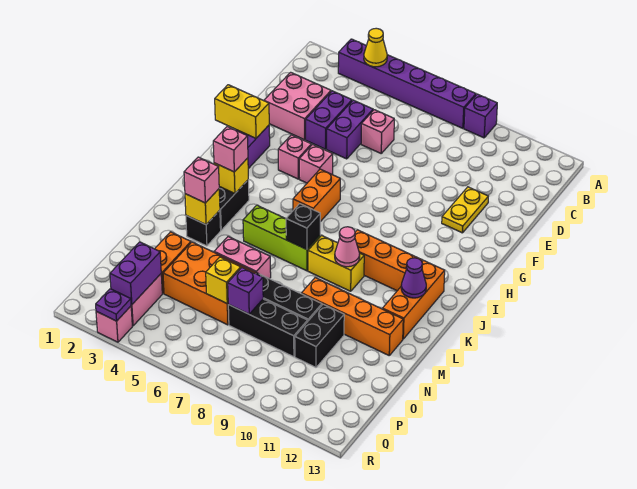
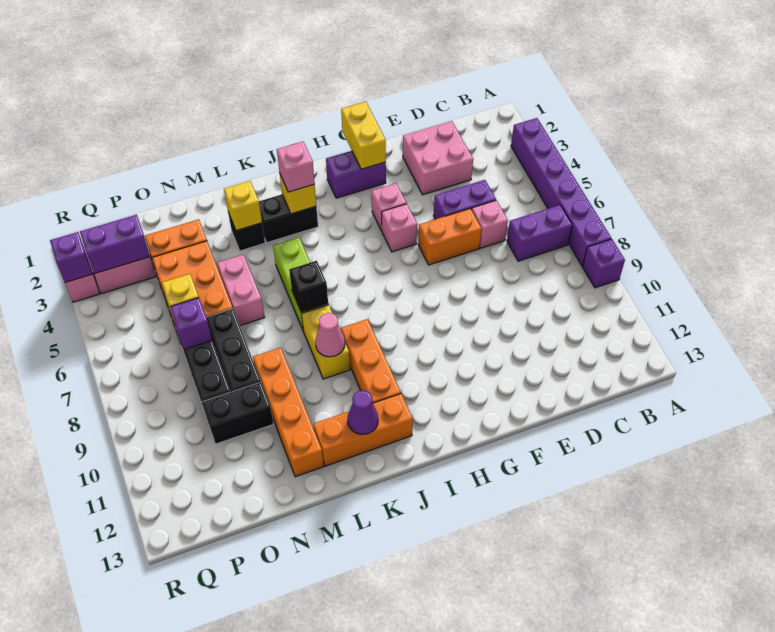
yellow cone A4 level 2 -> none
purple brick D4:E4 level 1 -> purple brick B7:C7 level 1
yellow plate E11:F11 level 1 -> none
orange brick H6:I6 level 1 -> orange brick E6:F6 level 1
pink brick L3 level 3 -> none
purple plate R3 level 2 -> purple brick R3 level 2

